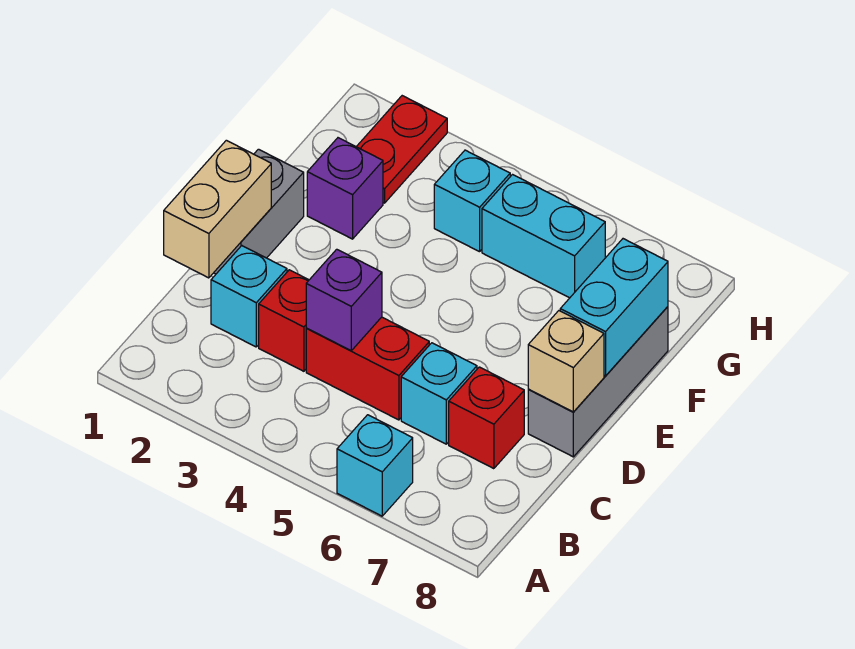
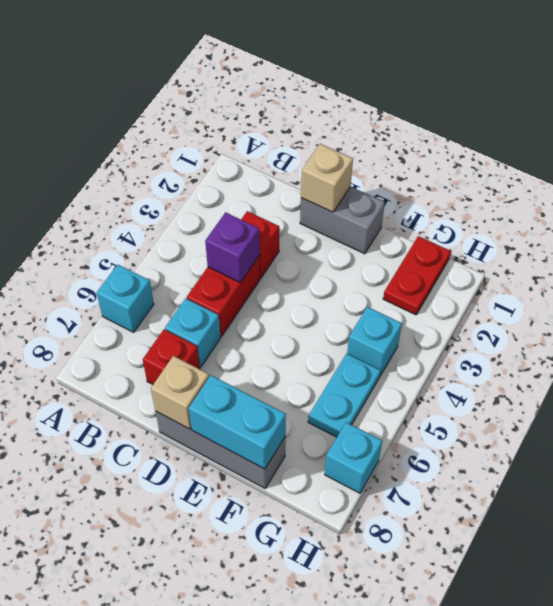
tan brick C1:D1 level 2 -> tan brick D1 level 2
cyan brick C2 level 1 -> cyan brick H7 level 1
purple brick F2 level 1 -> none
red plate G2:H2 level 1 -> red plate G1:G2 level 1
cyan brick G5:G6 level 1 -> cyan plate G5:G6 level 1

